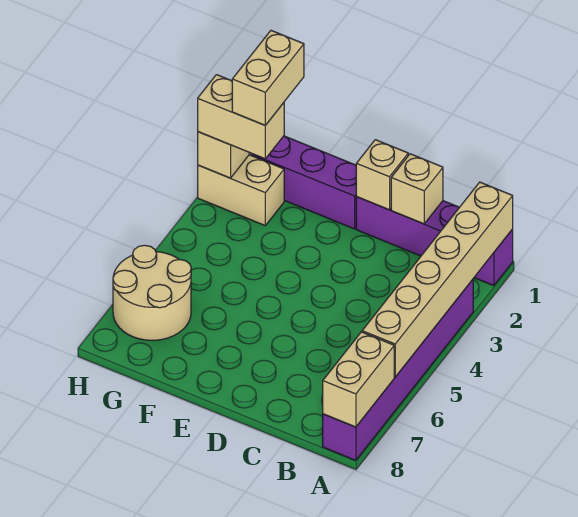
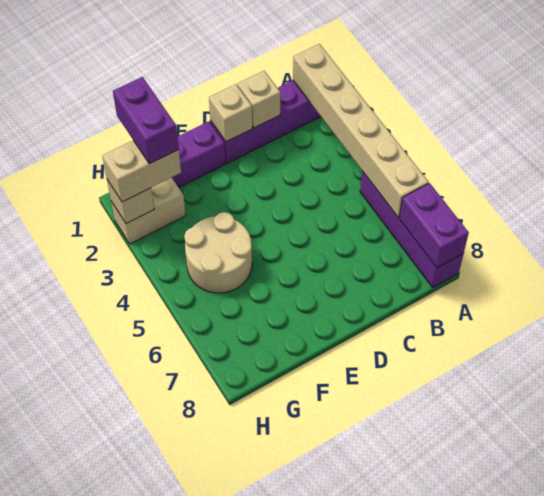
purple brick A3:A8 level 1 -> purple brick A5:A8 level 1
tan brick A7:A8 level 2 -> purple brick A7:A8 level 2
tan brick G1:G2 level 4 -> purple brick G1:G2 level 4
tan round brick G6:H7 level 1 -> tan round brick F4:G5 level 1

